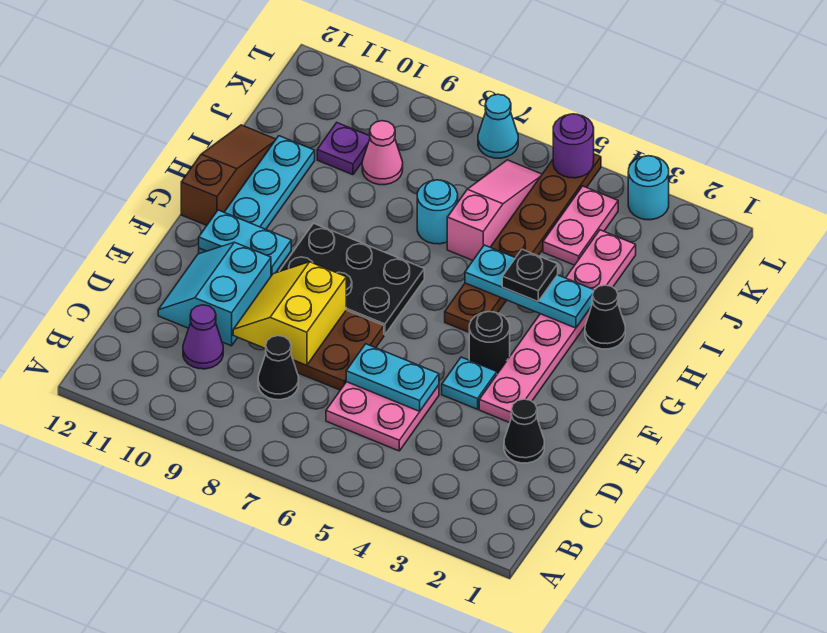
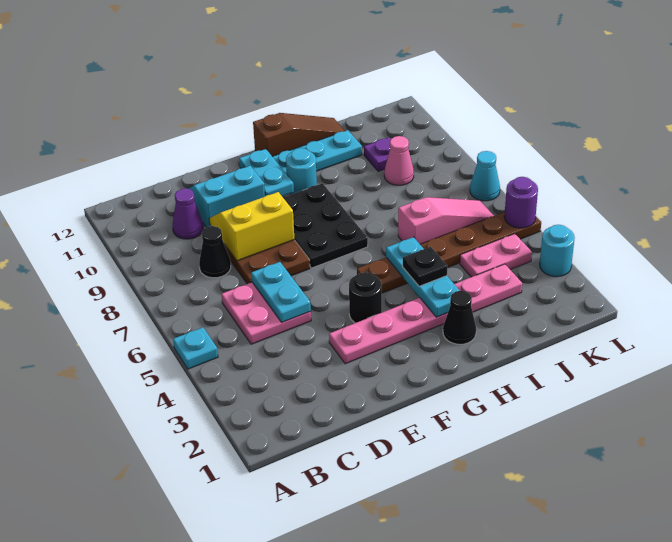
black cone D2 level 1 -> none
cyan plate E4 level 1 -> cyan plate A5 level 1
cyan round brick I7 level 1 -> cyan round brick G10 level 1

